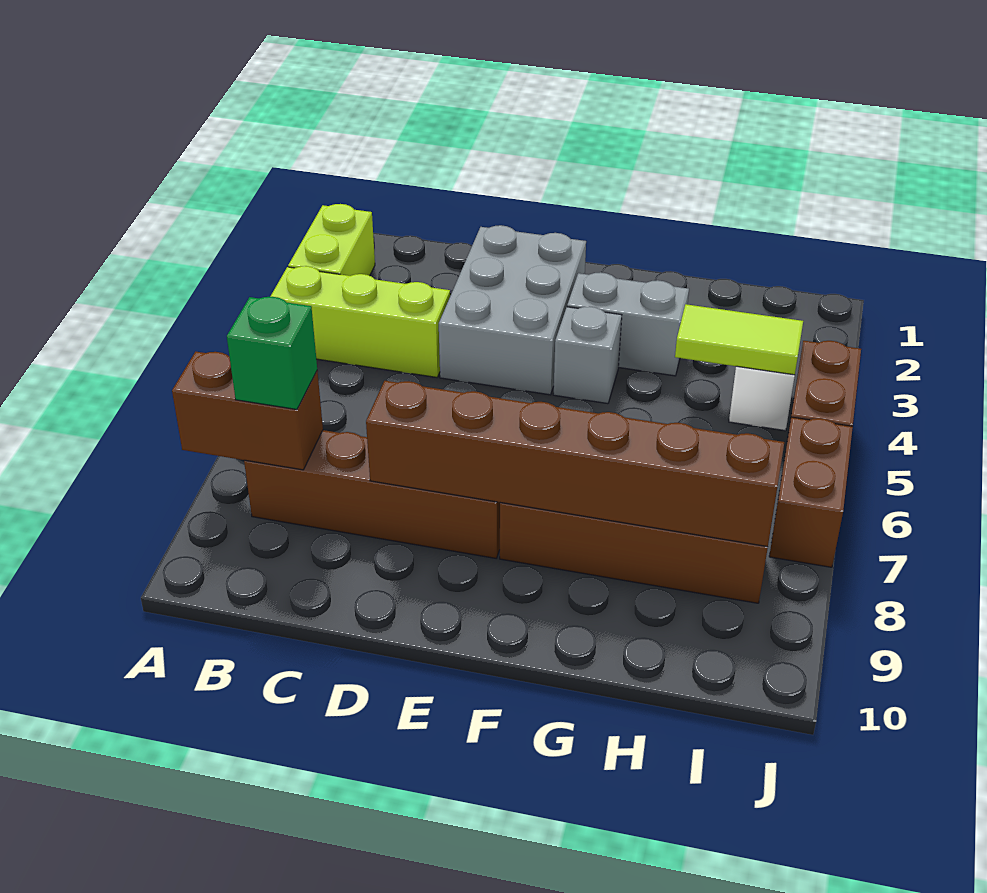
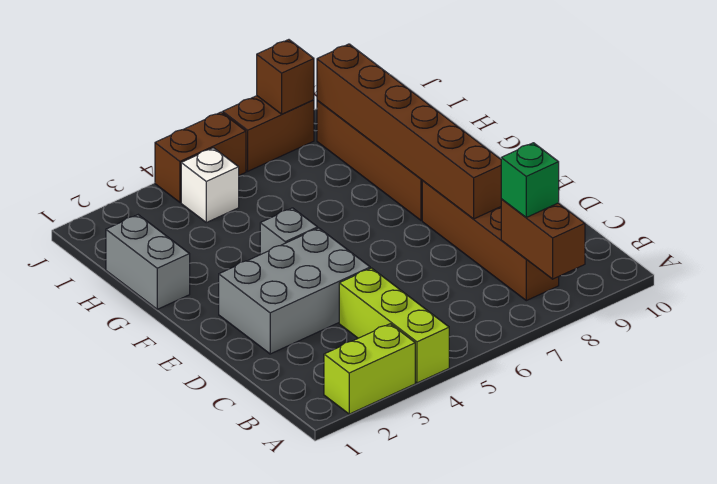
grey brick F3:G3 level 1 -> grey brick G1:H1 level 1
lime tile H4:I4 level 2 -> none
none -> brown brick J7 level 2

